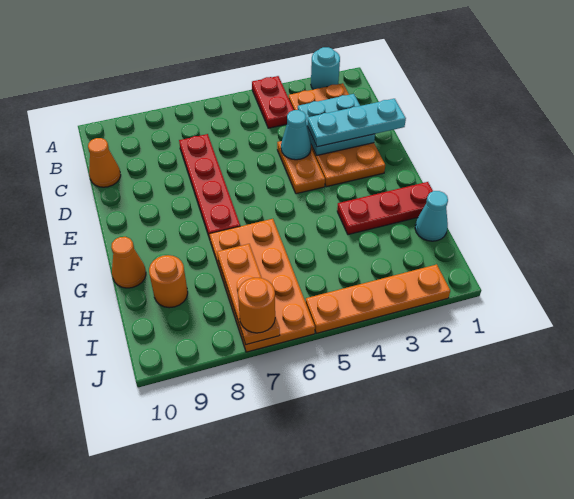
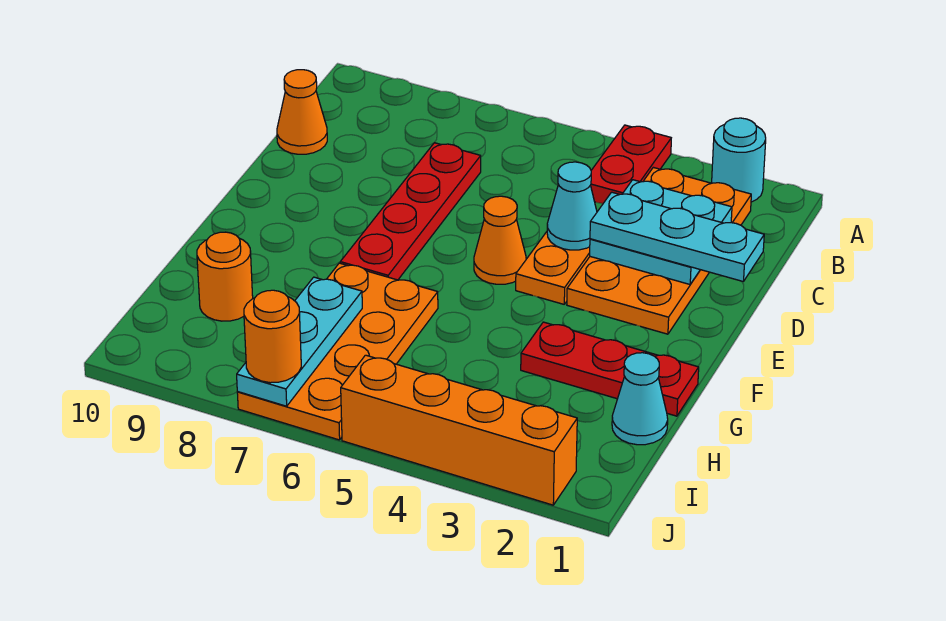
orange cone G10 level 1 -> orange cone E5 level 1
orange plate H7:J7 level 2 -> cyan plate H7:J7 level 2
orange plate J2:J5 level 1 -> orange brick J2:J5 level 1

